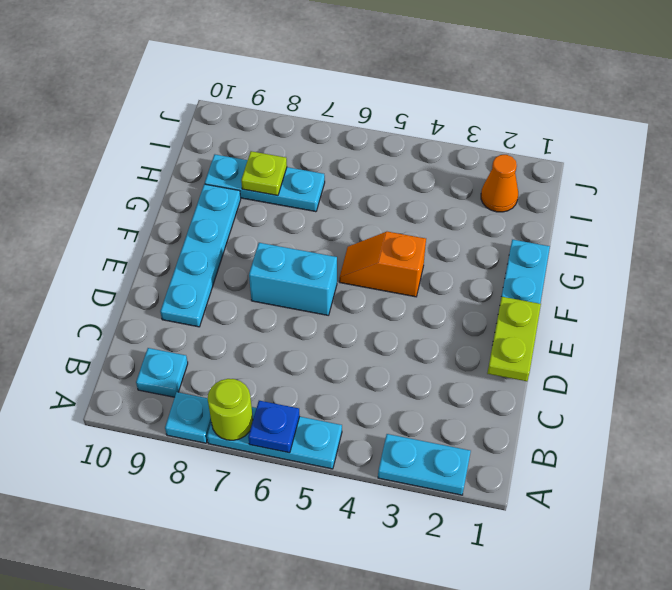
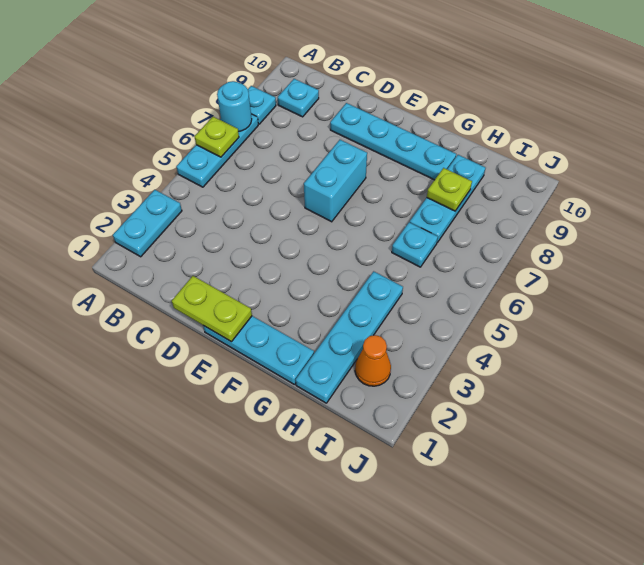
blue plate A6 level 2 -> lime plate A6 level 2
lime round brick A7 level 2 -> cyan round brick A7 level 2
orange slope F4:F5 level 1 top 4 -> none
none -> cyan plate H1:H4 level 1
none -> cyan plate H6 level 1

